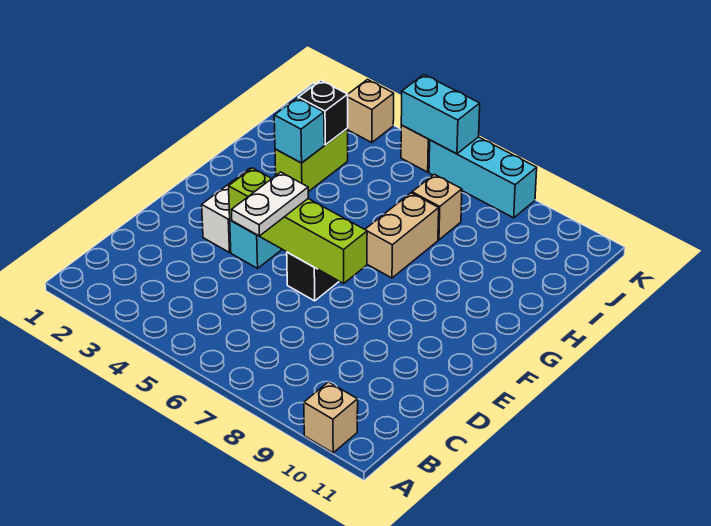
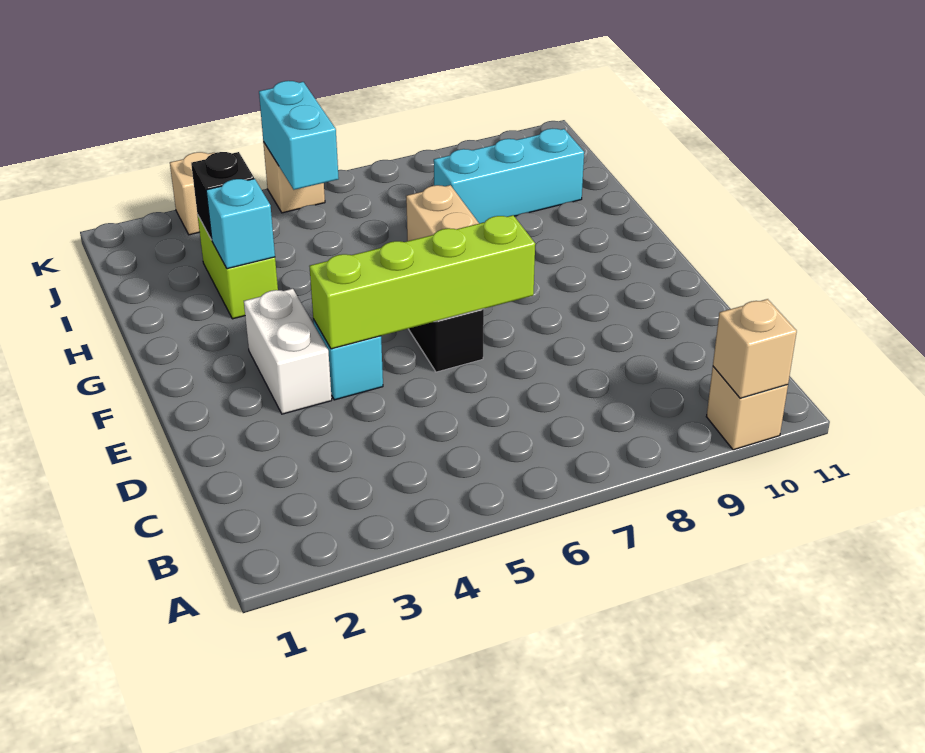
white plate D5:E5 level 3 -> none
tan brick I7 level 1 -> tan brick A10 level 2
cyan brick K5:K6 level 2 -> cyan brick J5:K5 level 2
cyan brick K6:K8 level 1 -> cyan brick I8:I10 level 1

